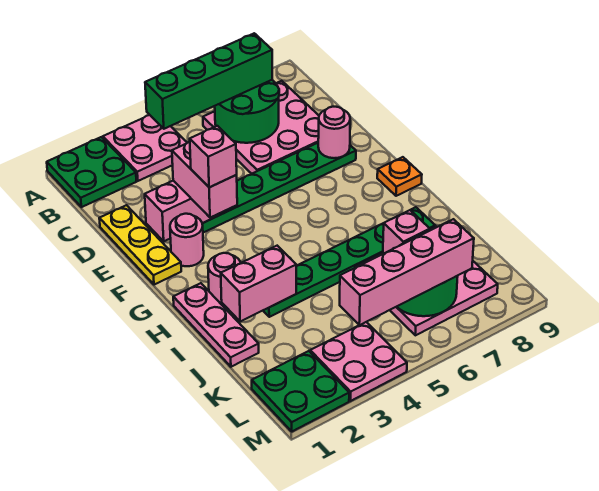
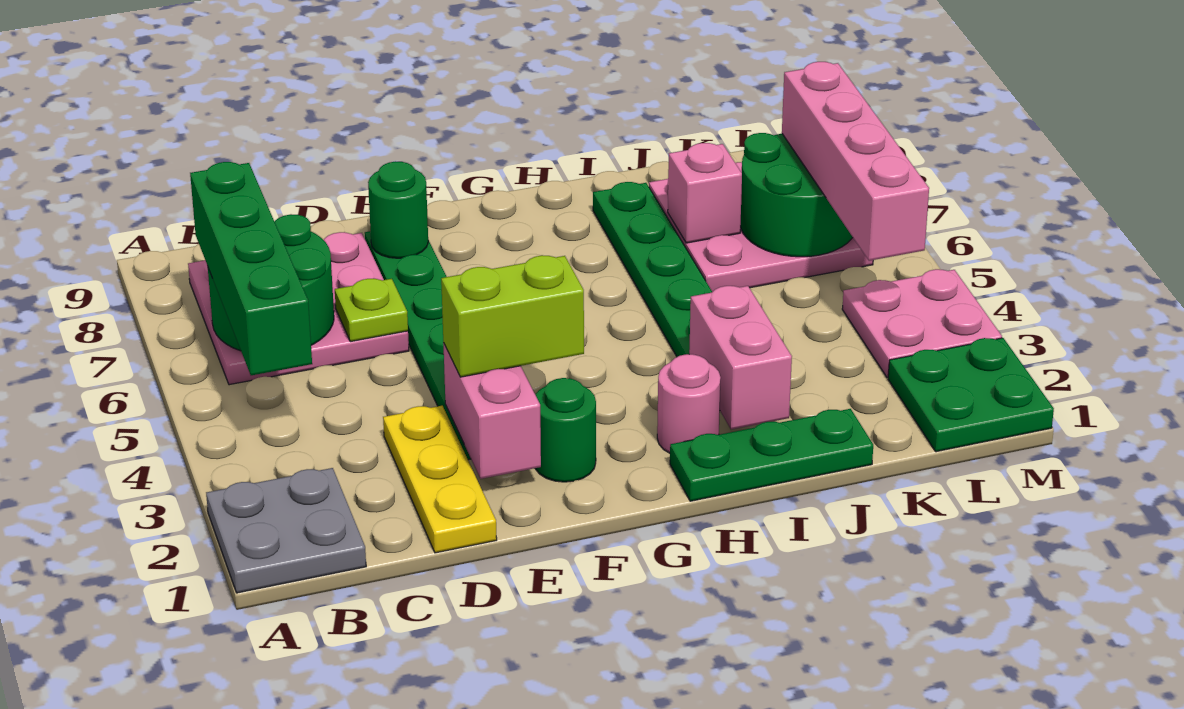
green plate A1:B2 level 1 -> grey plate A1:B2 level 1
pink plate A3:B4 level 1 -> none
yellow plate D1:F1 level 1 -> yellow plate D1:D3 level 1
none -> lime plate D6 level 2
pink brick E3:F3 level 3 -> lime brick E3:F3 level 3
pink round brick E8 level 2 -> green round brick E8 level 2
pink round brick F2 level 1 -> green round brick F2 level 1
pink brick F3 level 4 -> none
orange plate G9 level 1 -> none
pink plate H1:J1 level 1 -> green plate H1:J1 level 1

